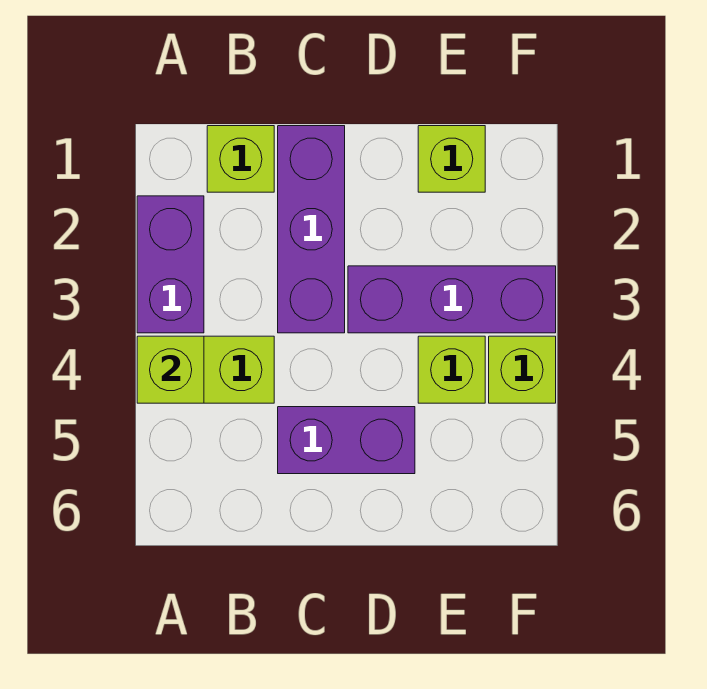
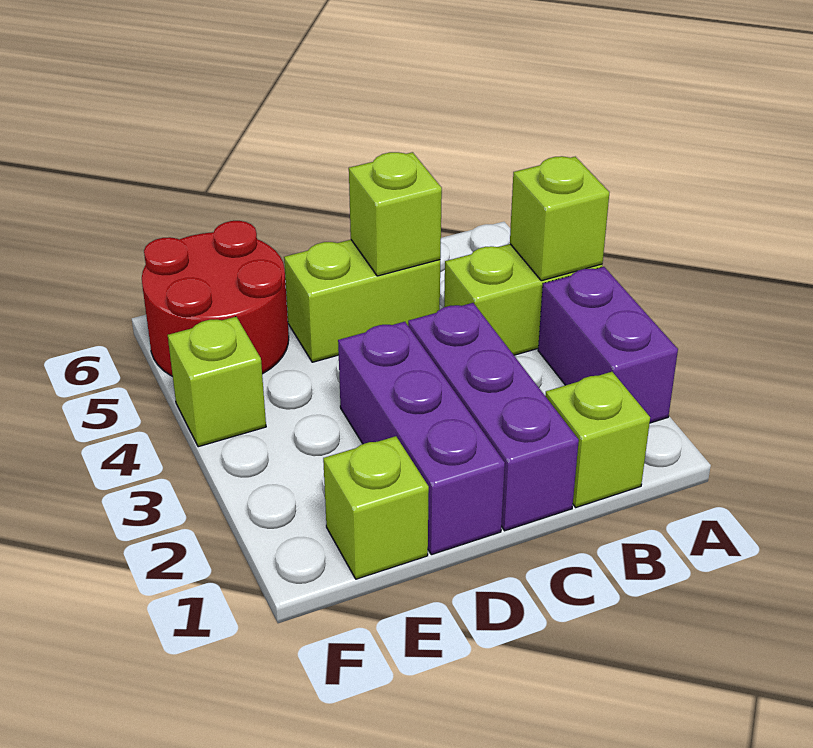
purple brick C5:D5 level 1 -> lime brick C5:D5 level 1
purple brick D3:F3 level 1 -> purple brick D1:D3 level 1
lime brick E4 level 1 -> lime brick C5 level 2
none -> red round brick E5:F6 level 1

